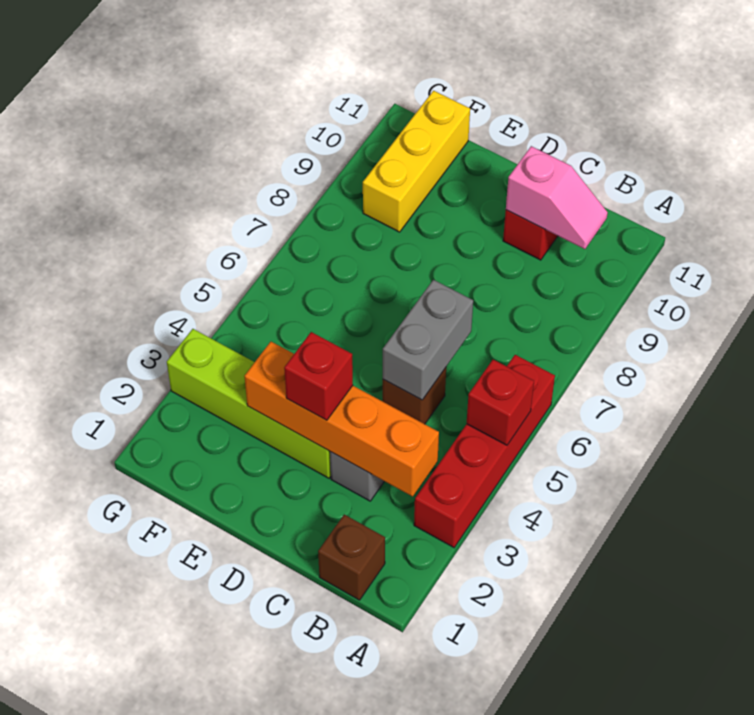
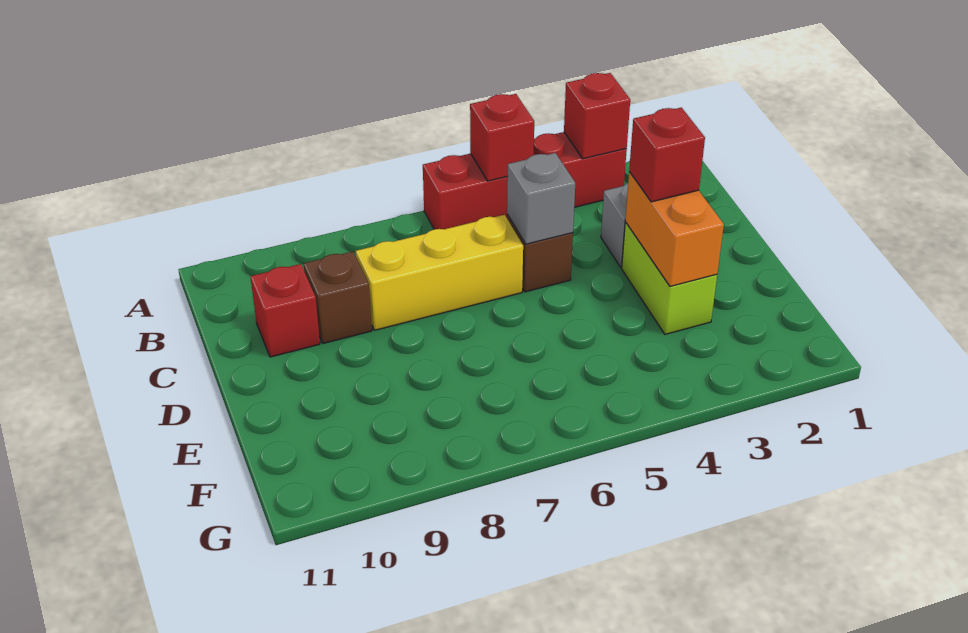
none -> red brick A3 level 2
brown brick B1 level 1 -> brown brick C9 level 1
orange brick B3:E3 level 2 -> orange brick D3:E3 level 2
pink slope B10:C10 level 2 top C -> none
grey brick C5:C6 level 2 -> grey brick C5 level 2
lime brick D3:G3 level 1 -> lime brick D3:E3 level 1
yellow brick F9:F11 level 1 -> yellow brick C6:C8 level 1

